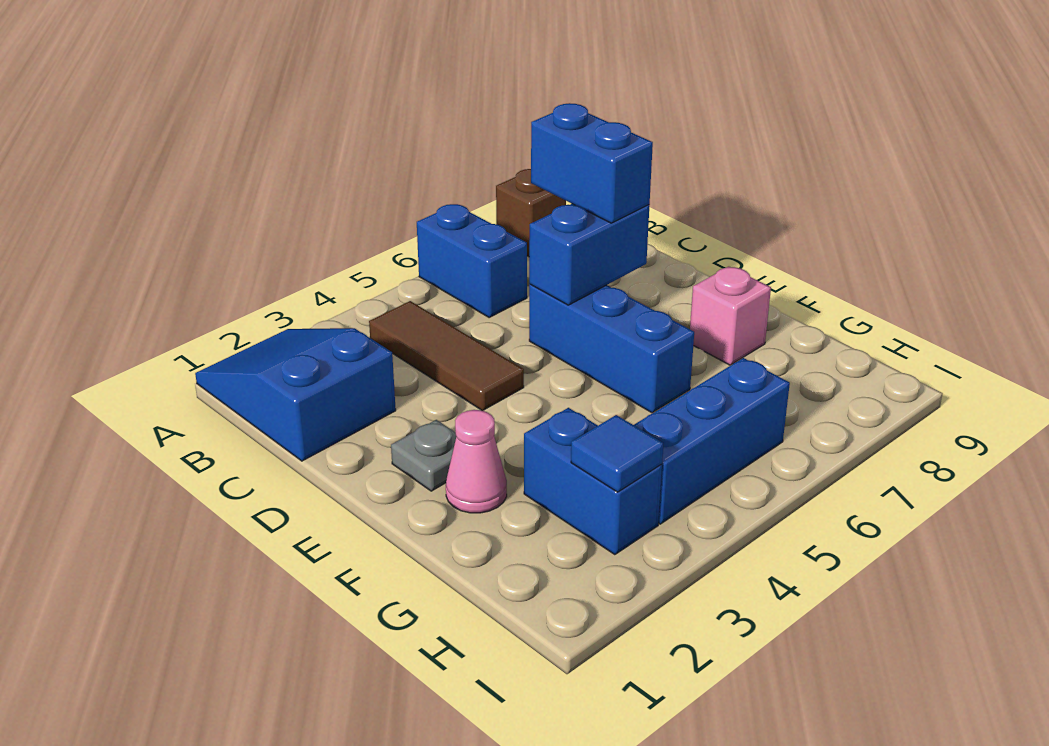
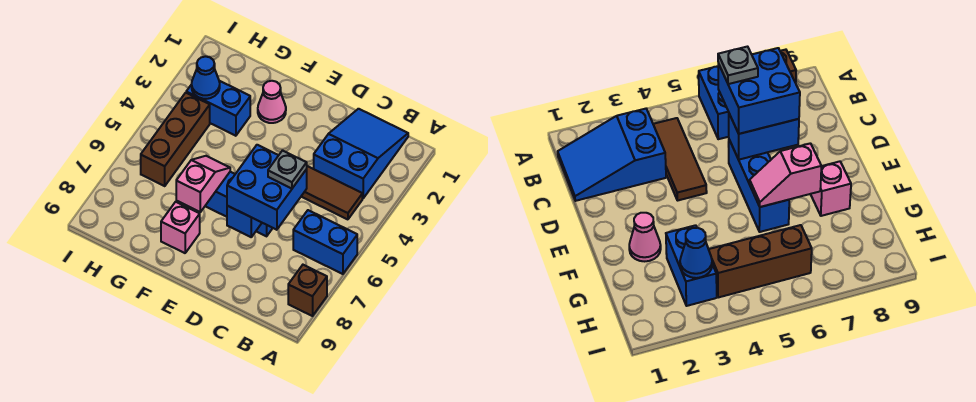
blue slope A1:C2 level 1 top C -> blue slope B1:C3 level 1 top 3
blue brick C7:D7 level 3 -> blue brick C6:D7 level 3
grey plate E2 level 1 -> grey plate C6 level 4
none -> pink slope F6:F7 level 2 top 7
blue tile H3 level 2 -> blue cone H3 level 2
blue brick H4:H6 level 1 -> brown brick H4:H6 level 1

